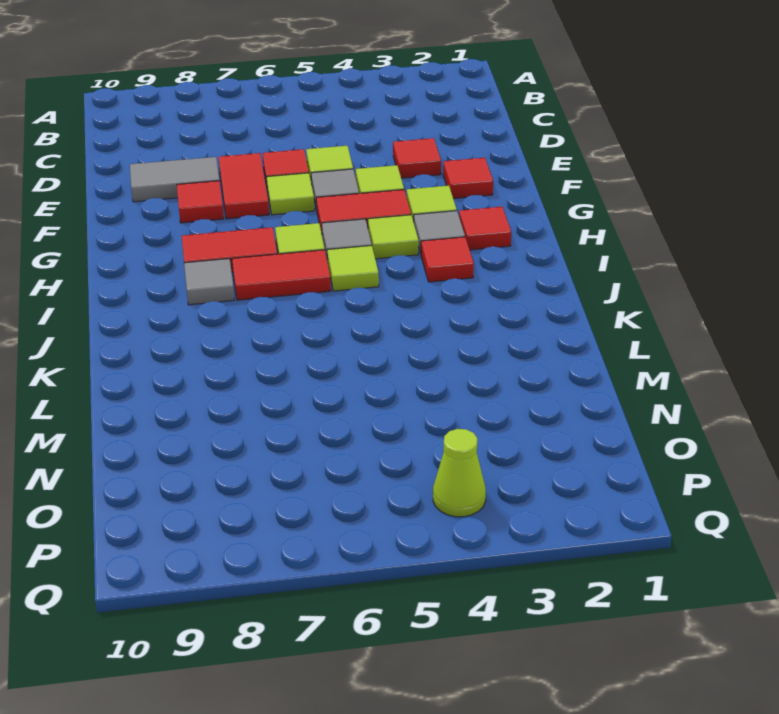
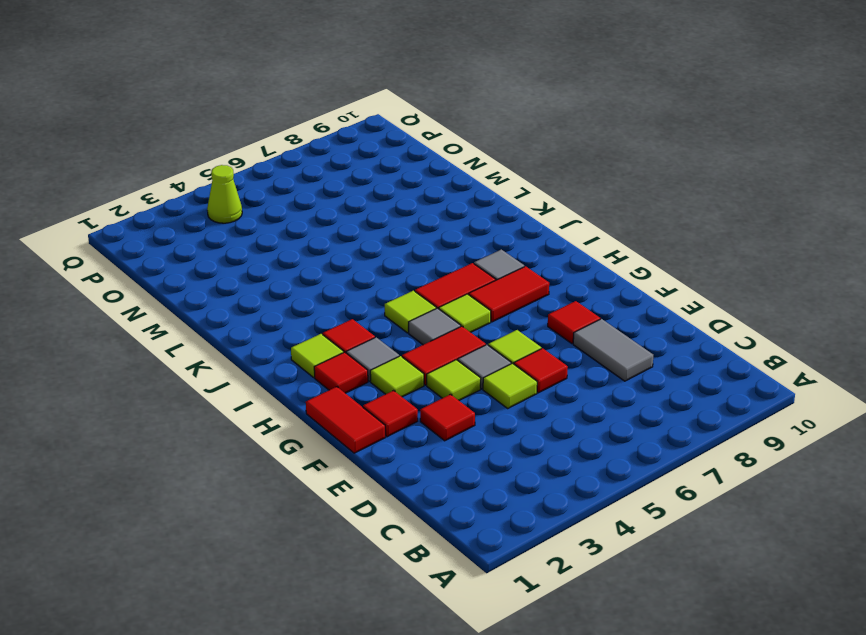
red tile E7:F7 level 1 -> red tile F1:G1 level 1
grey tile E8:E9 level 1 -> grey tile D8:E8 level 1
lime tile H4 level 1 -> lime tile I2 level 1

